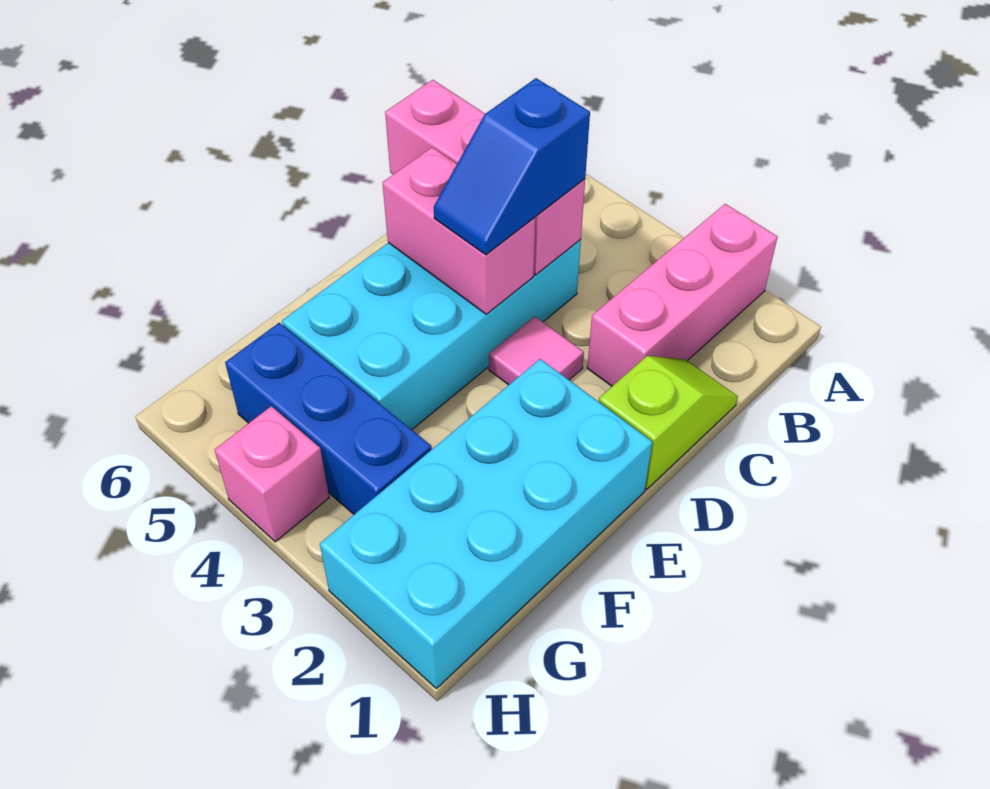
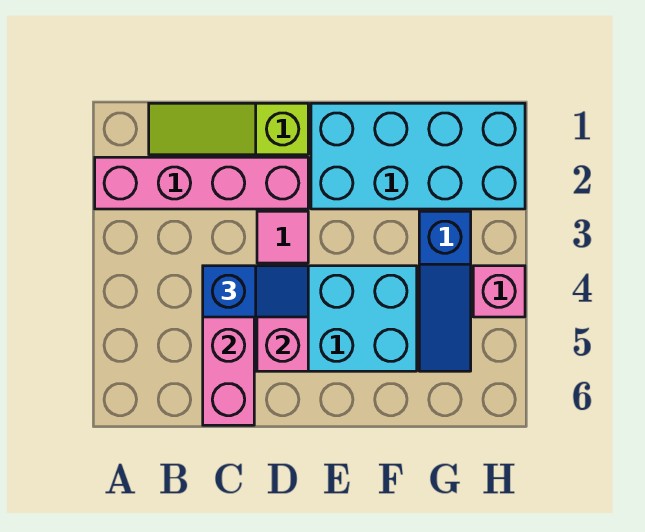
pink brick A2:C2 level 1 -> pink brick A2:D2 level 1
lime slope C1:D1 level 1 top D -> lime slope B1:D1 level 1 top D
blue brick G3:G5 level 1 -> blue slope G3:G5 level 1 top 3

